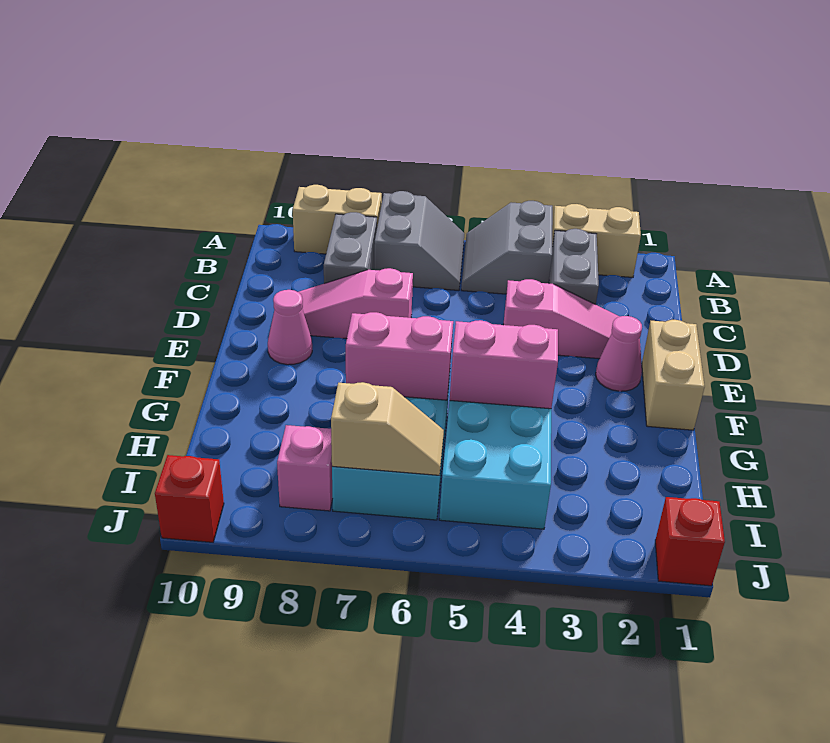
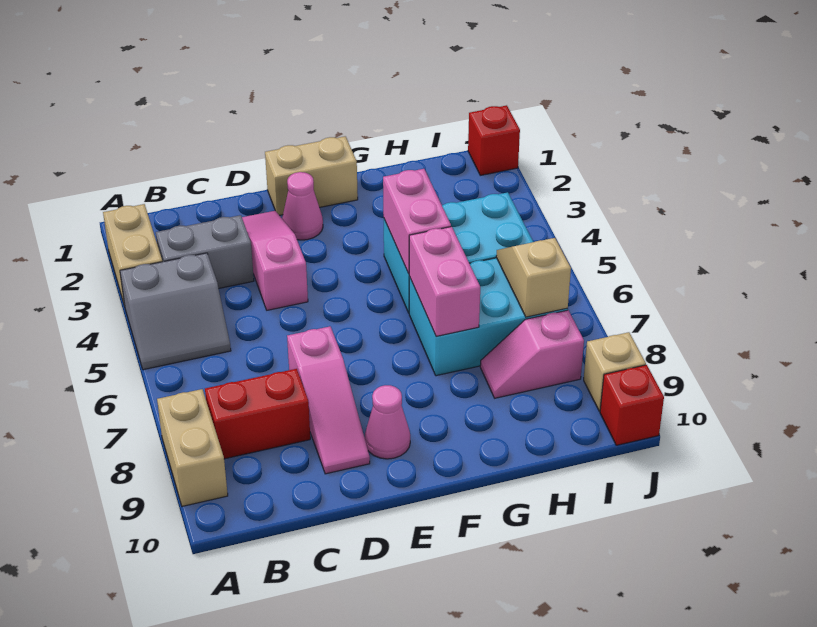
grey slope A6:B7 level 1 top 7 -> none
grey brick B8:C8 level 1 -> red brick B8:C8 level 1
none -> tan brick J9 level 1

